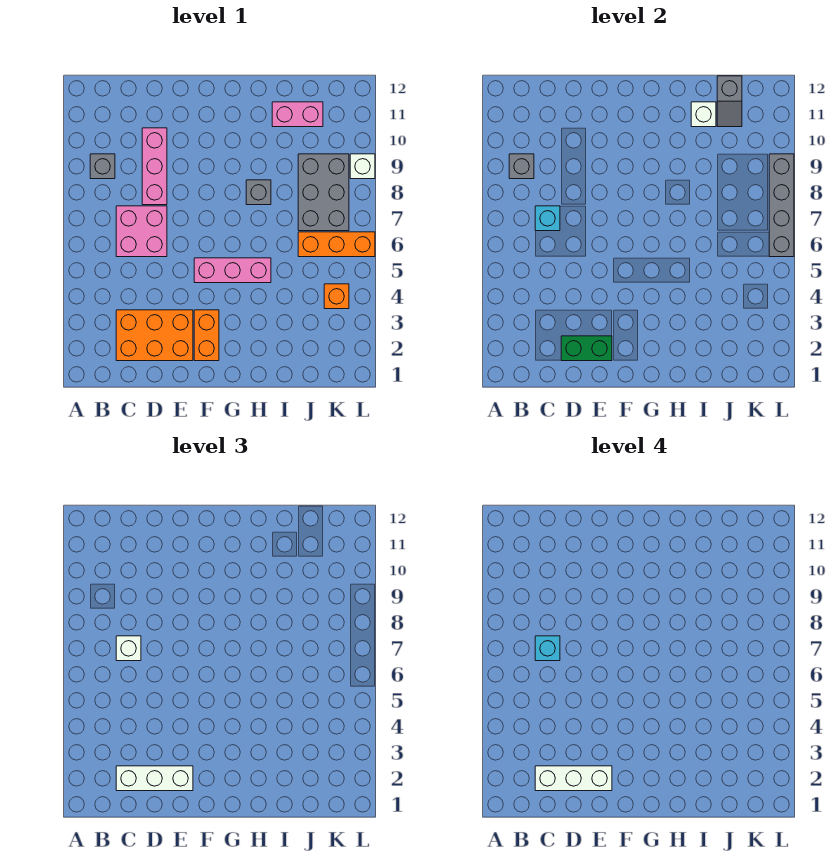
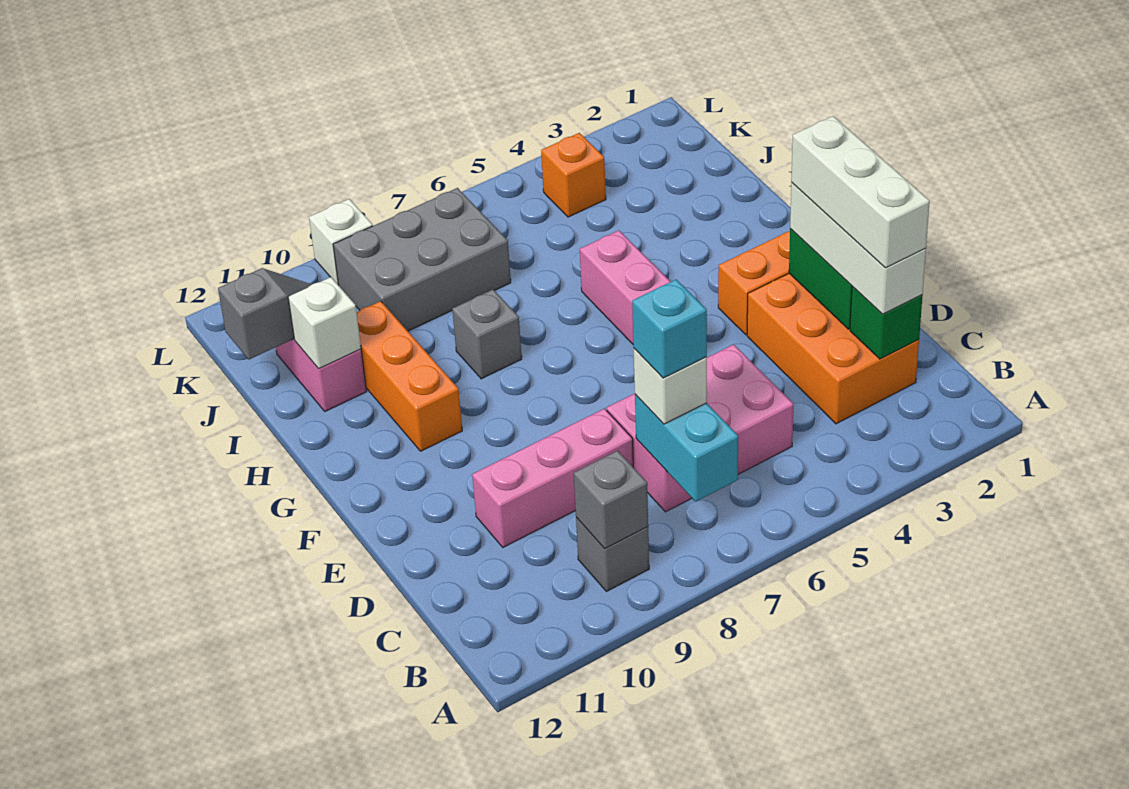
none -> green brick C2 level 2
pink brick C6:D7 level 1 -> pink brick C5:D7 level 1
cyan brick C7 level 2 -> cyan brick B7:C7 level 2
orange brick J6:L6 level 1 -> orange brick G10:I10 level 1
grey brick L6:L9 level 2 -> none

